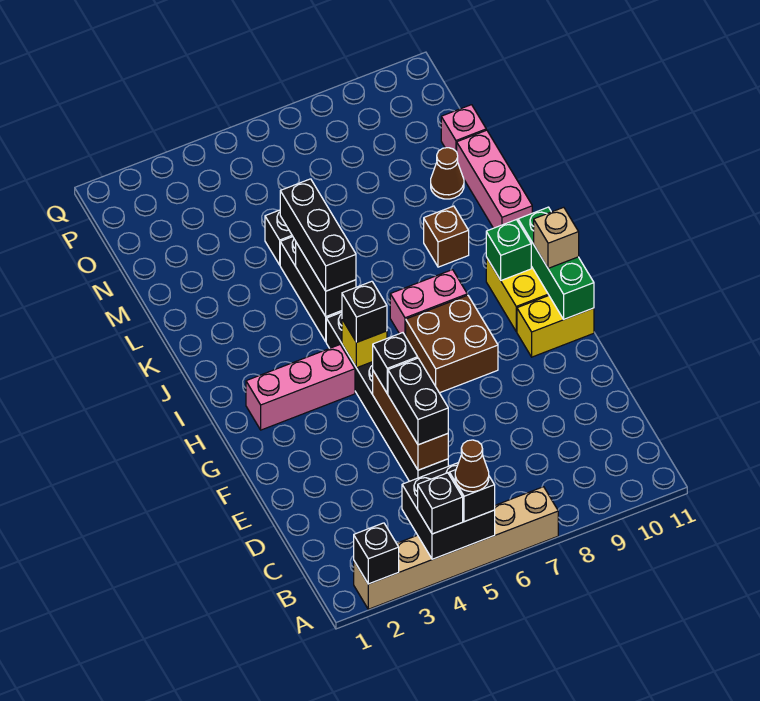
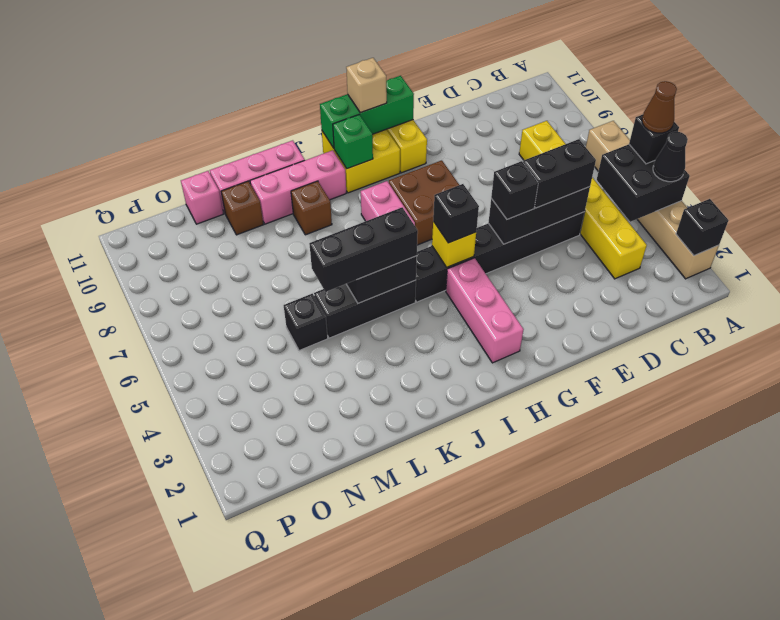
black brick A4 level 3 -> black cone A4 level 3
none -> yellow brick C3:C8 level 1
brown brick D5:F5 level 2 -> black brick D5:F5 level 2
none -> pink brick J10:L10 level 1
brown cone M10 level 1 -> brown brick M10 level 1

